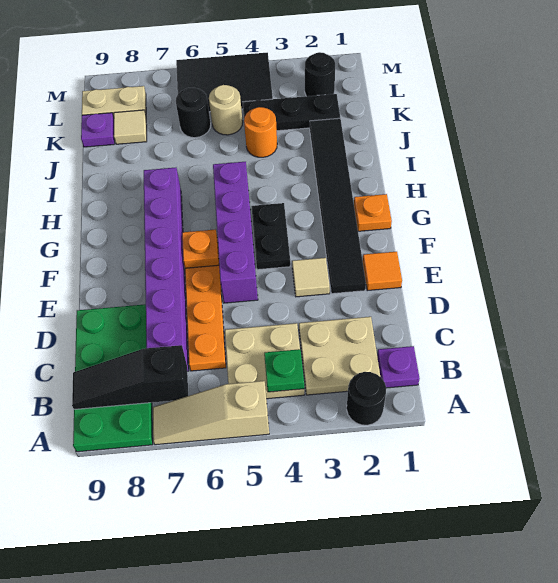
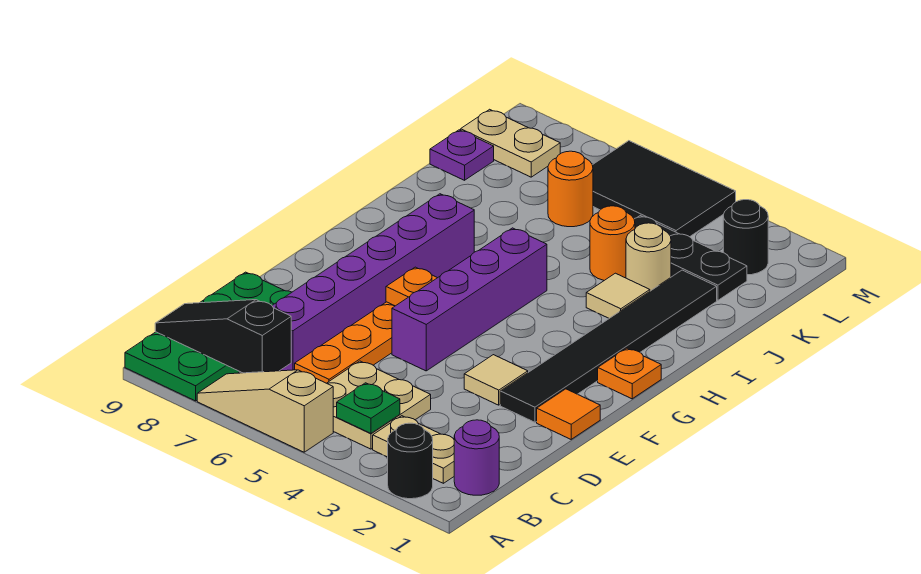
purple plate B1 level 1 -> purple round brick B1 level 1
tan plate B2:C3 level 1 -> tan plate B2:B3 level 1
black plate F4:G4 level 1 -> none
tan round brick K5 level 1 -> tan round brick J3 level 1
black round brick K6 level 1 -> orange round brick K6 level 1
tan tile K8 level 1 -> tan tile I3 level 1

